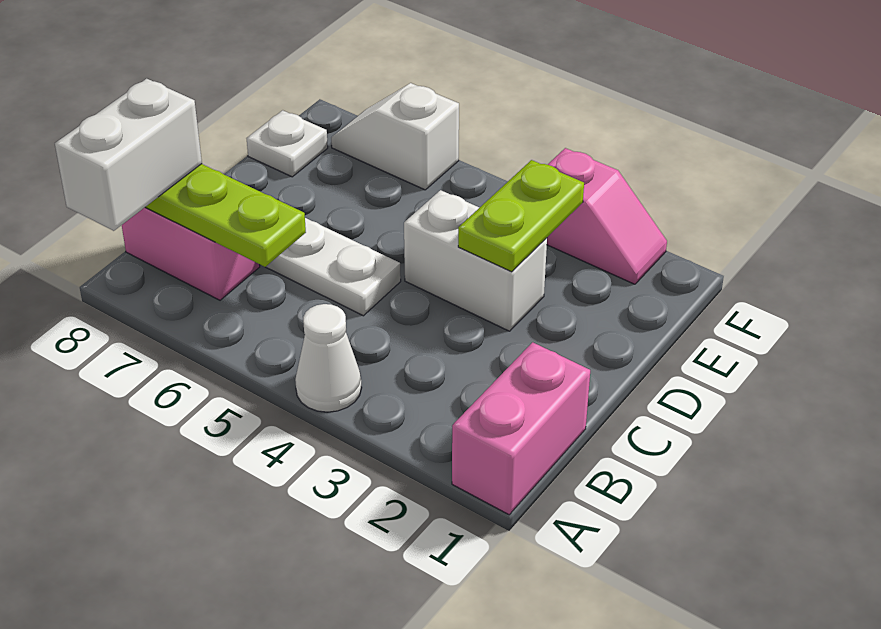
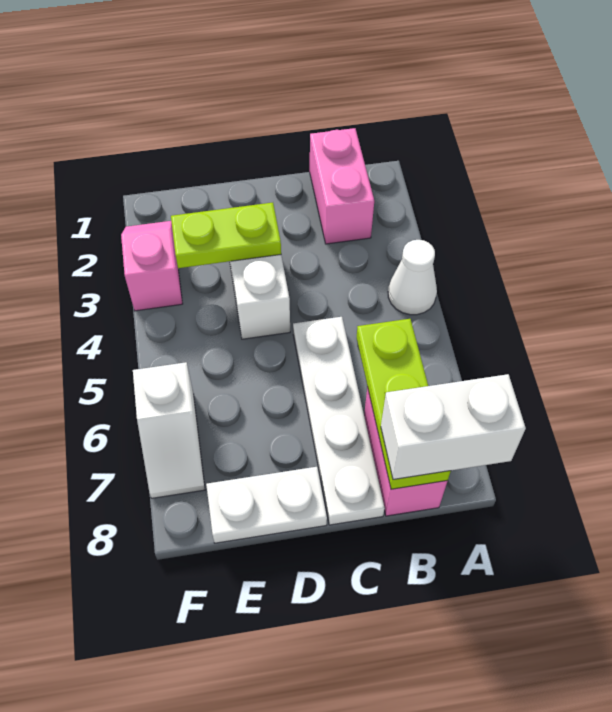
pink brick A1:B1 level 1 -> pink brick B1:B2 level 1
white plate E8 level 1 -> white plate D8:E8 level 1

